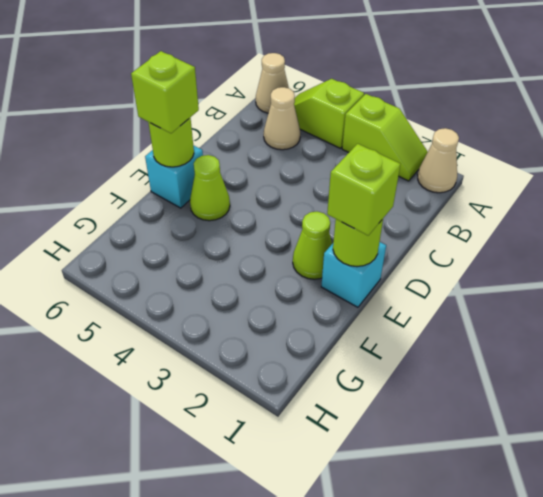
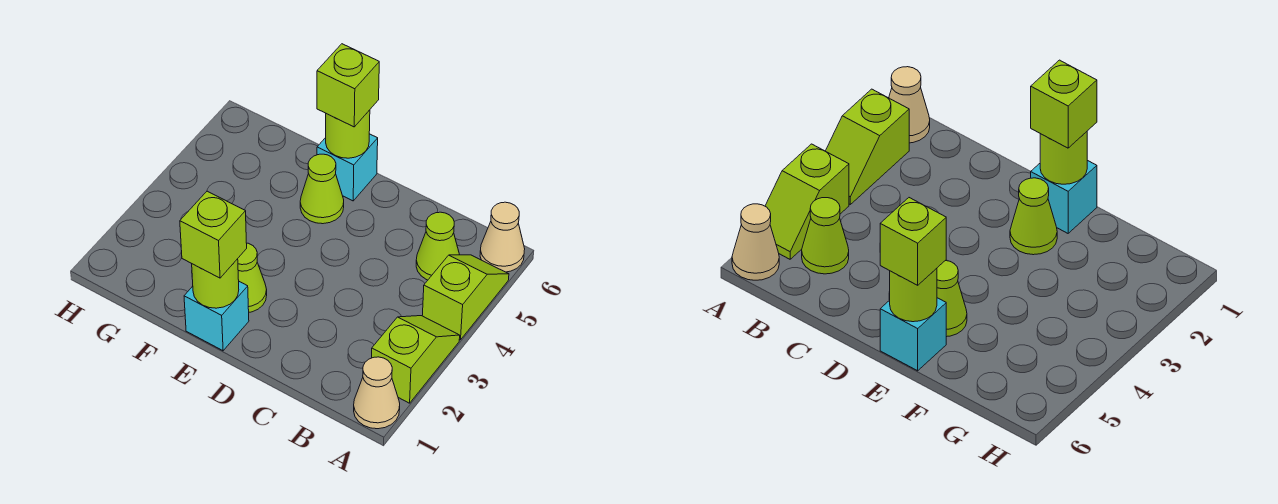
lime slope A2:A3 level 1 top 3 -> lime slope A2:A3 level 1 top 2
tan cone B5 level 1 -> lime cone B5 level 1

